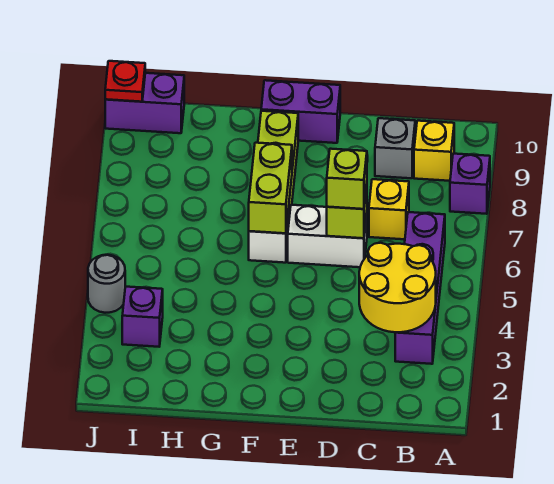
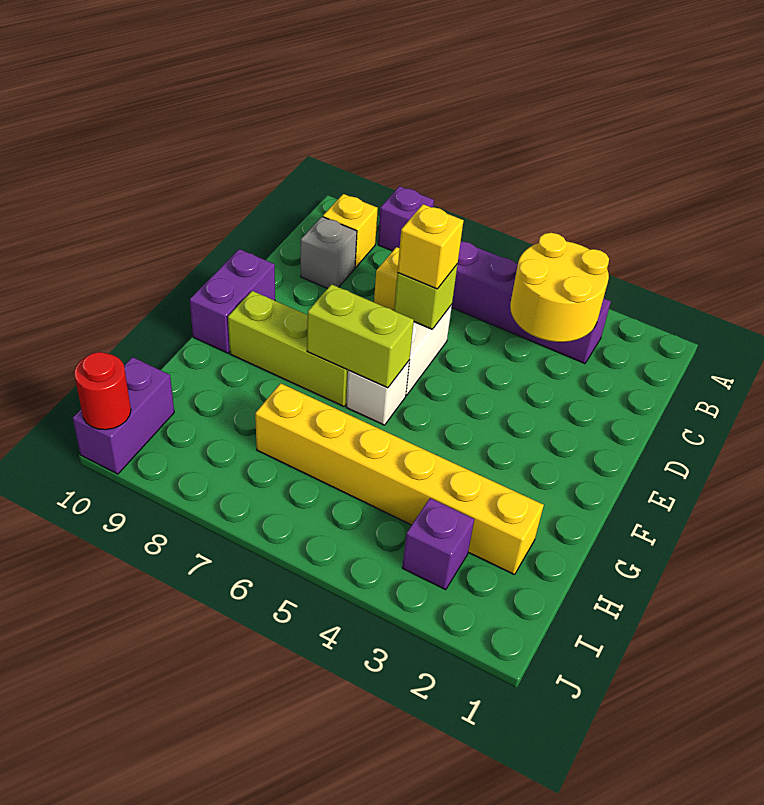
lime brick D6 level 3 -> yellow brick D6 level 3
none -> yellow brick H2:H7 level 1
grey round brick J4 level 1 -> none
red plate J10 level 2 -> red round brick J10 level 2

